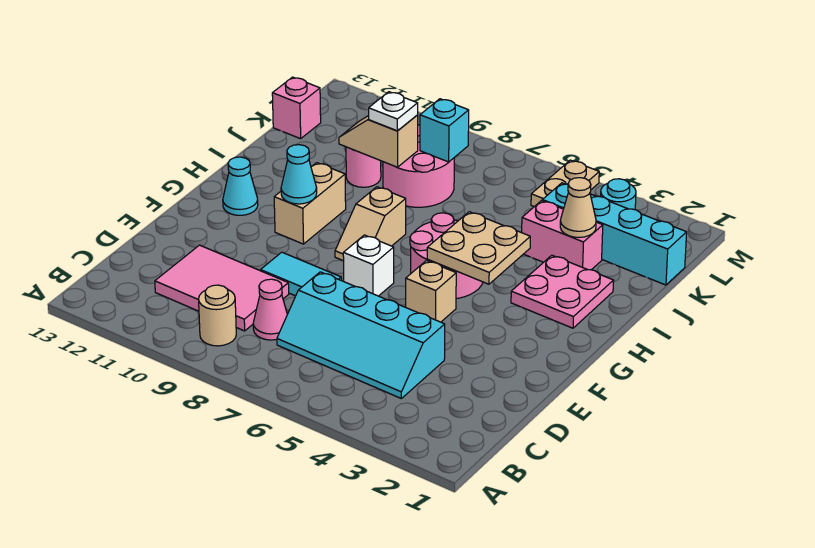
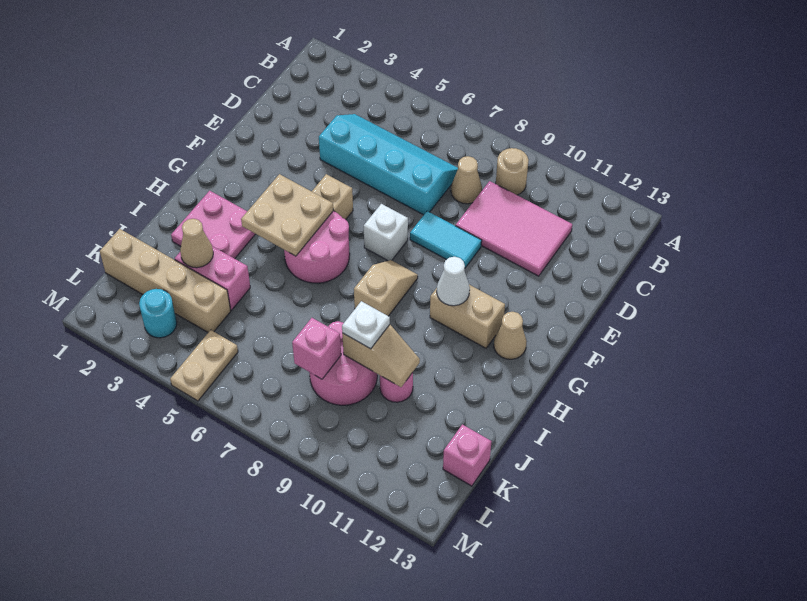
pink cone C8 level 1 -> tan cone C8 level 1
tan brick G10:H10 level 1 -> tan brick G10:G11 level 1
cyan cone G10 level 2 -> white cone G10 level 2
cyan cone G12 level 1 -> tan cone G12 level 1
cyan brick K1:K4 level 1 -> tan brick K1:K4 level 1
cyan brick K8 level 2 -> pink brick K8 level 2

